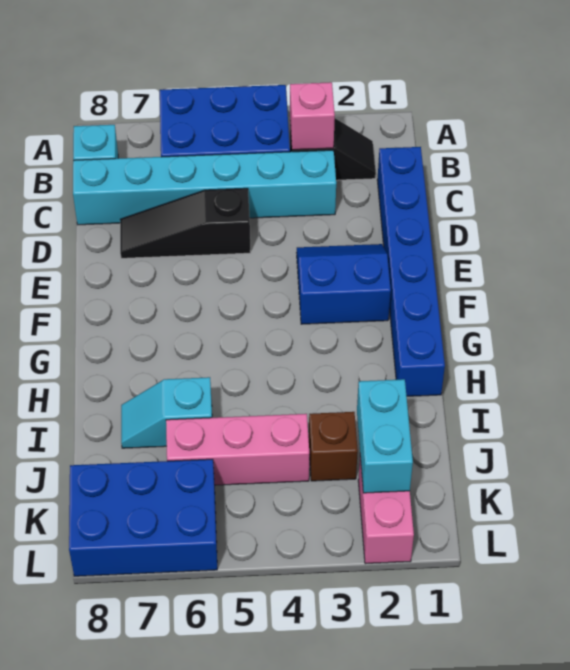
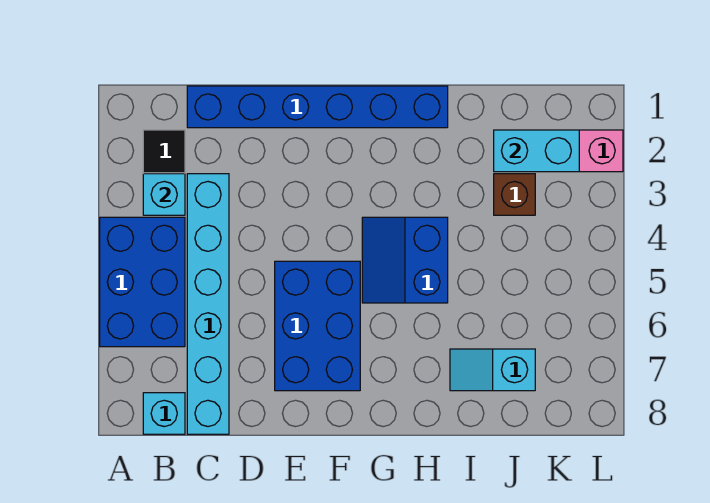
pink brick B3 level 2 -> cyan brick B3 level 2
black slope D5:D7 level 1 top 5 -> none
blue slope E2:F3 level 1 top F -> blue slope G4:H5 level 1 top H
cyan slope I6:I7 level 1 top 6 -> cyan slope I7:J7 level 1 top J
pink brick J4:J6 level 1 -> none
blue brick K6:L8 level 1 -> blue brick E5:F7 level 1

